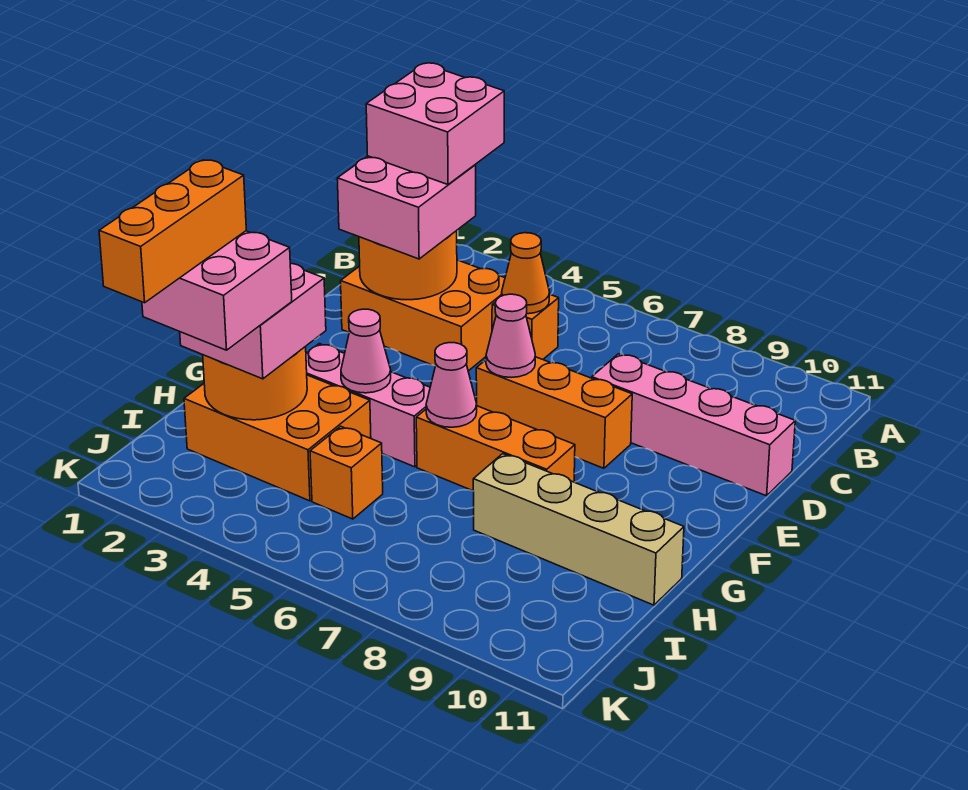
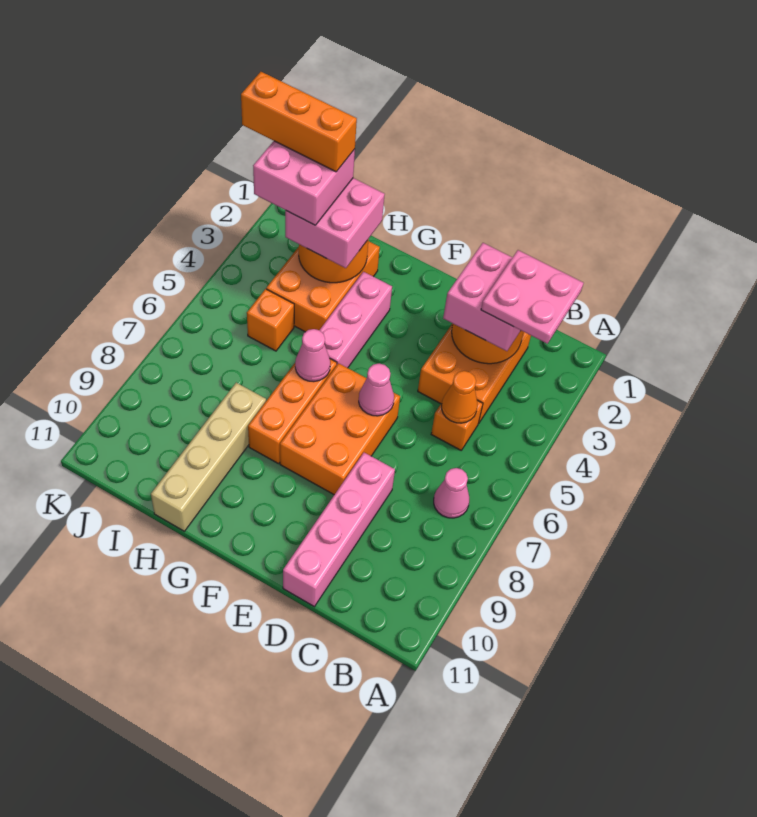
pink brick B2:C3 level 4 -> pink plate B2:C3 level 4
orange brick E6:E8 level 1 -> orange brick E6:F8 level 1
pink cone G4 level 2 -> pink cone B7 level 1

